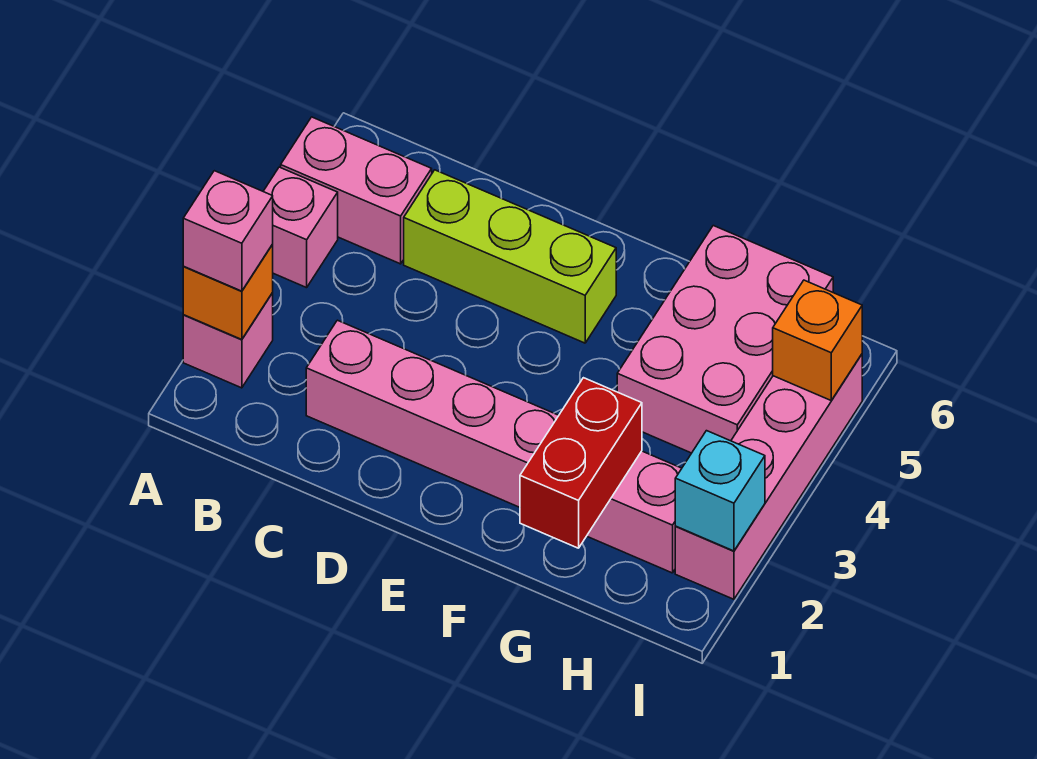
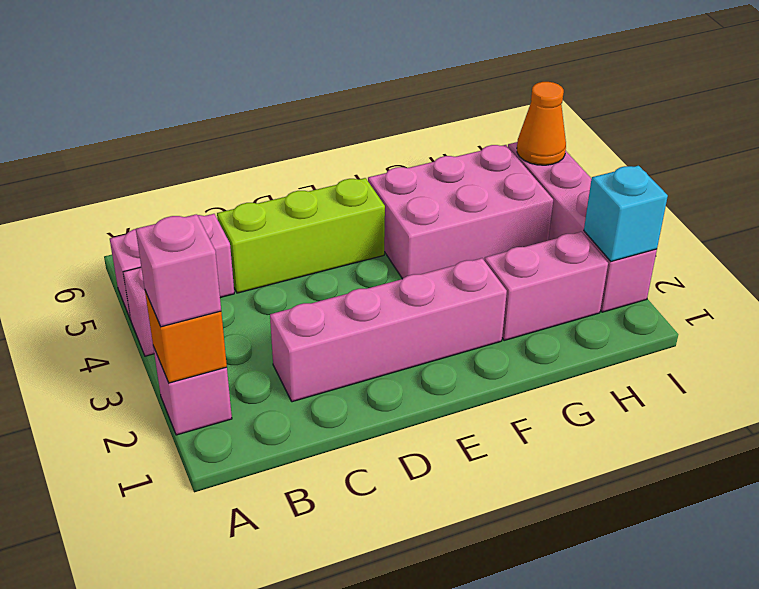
red brick G1:G2 level 2 -> none
pink brick G4:H6 level 1 -> pink brick F4:H5 level 1
orange brick I5 level 2 -> orange cone I5 level 2

